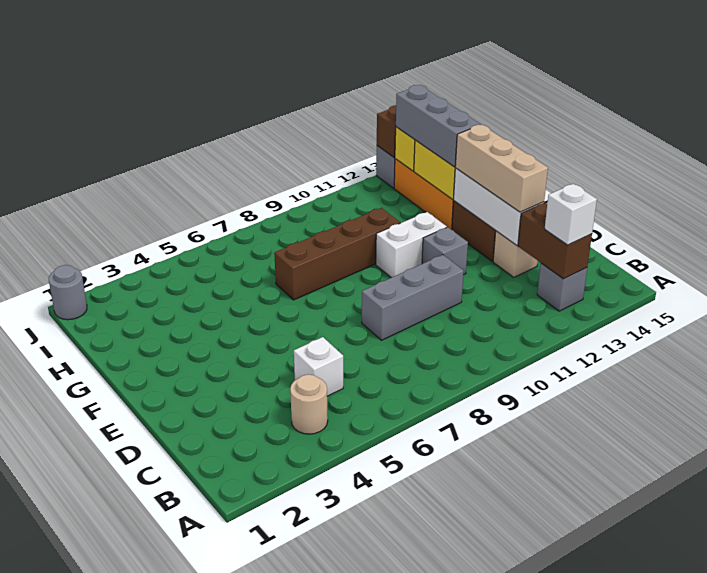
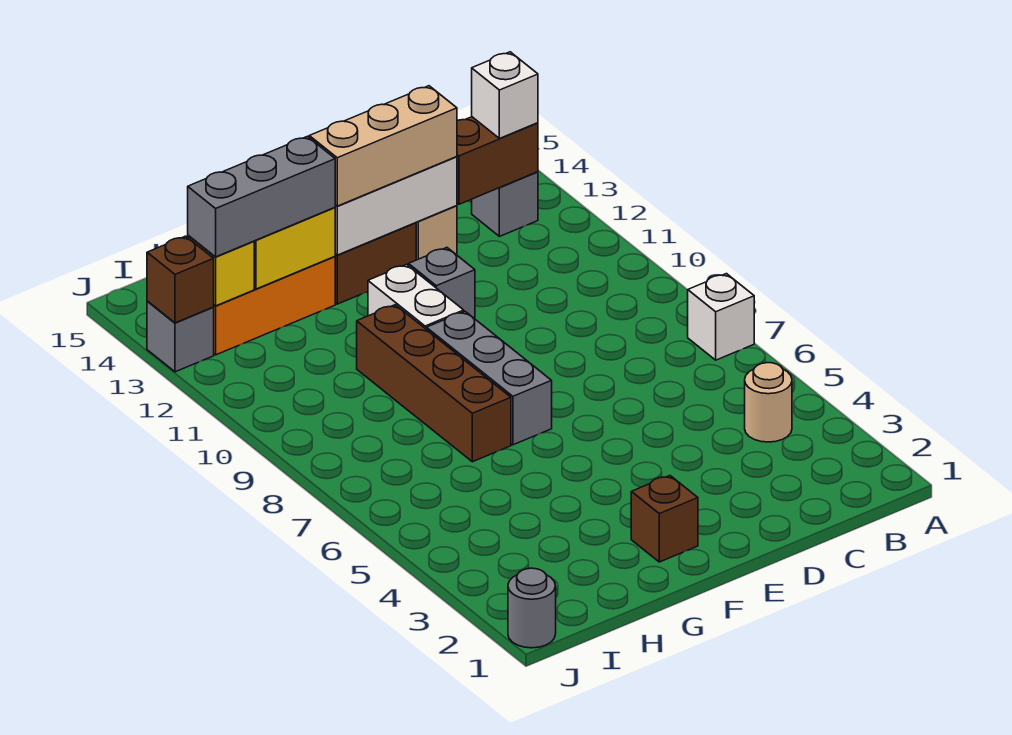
white brick C5 level 1 -> white brick A7 level 1
grey brick D8:D10 level 1 -> grey brick F7:F9 level 1
none -> brown brick F2 level 1

